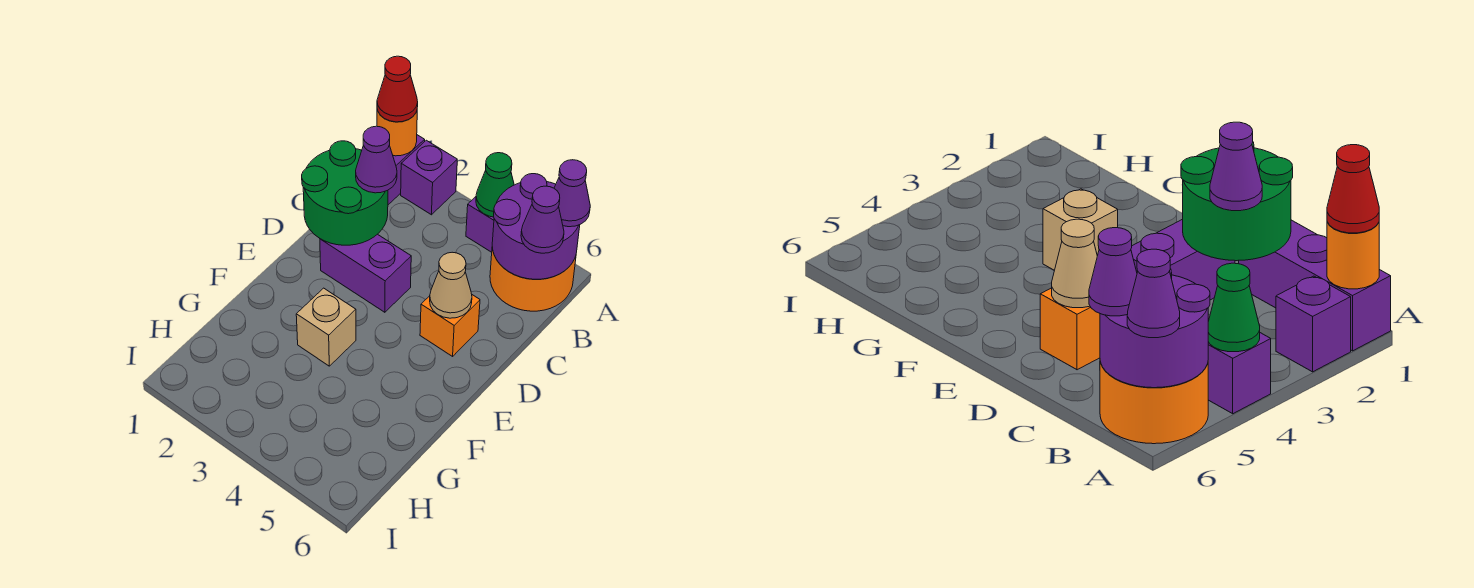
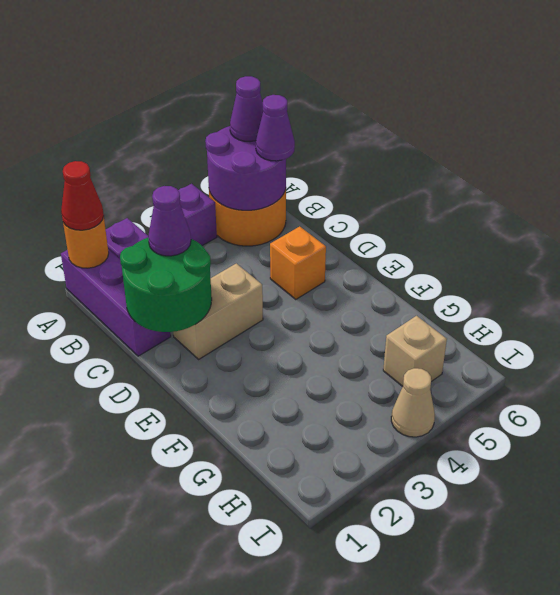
green cone A4 level 2 -> none
purple brick D2:D3 level 1 -> tan brick D2:D3 level 1
tan cone D5 level 2 -> tan cone I4 level 1
tan brick F3 level 1 -> tan brick H5 level 1

